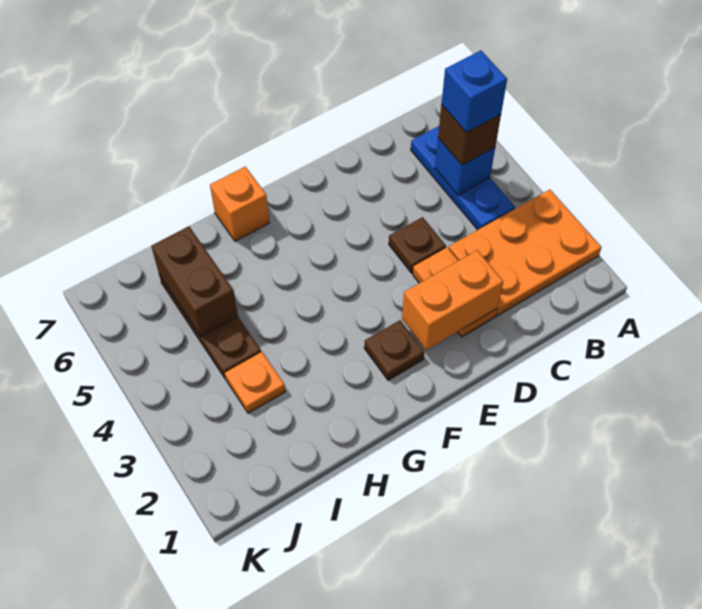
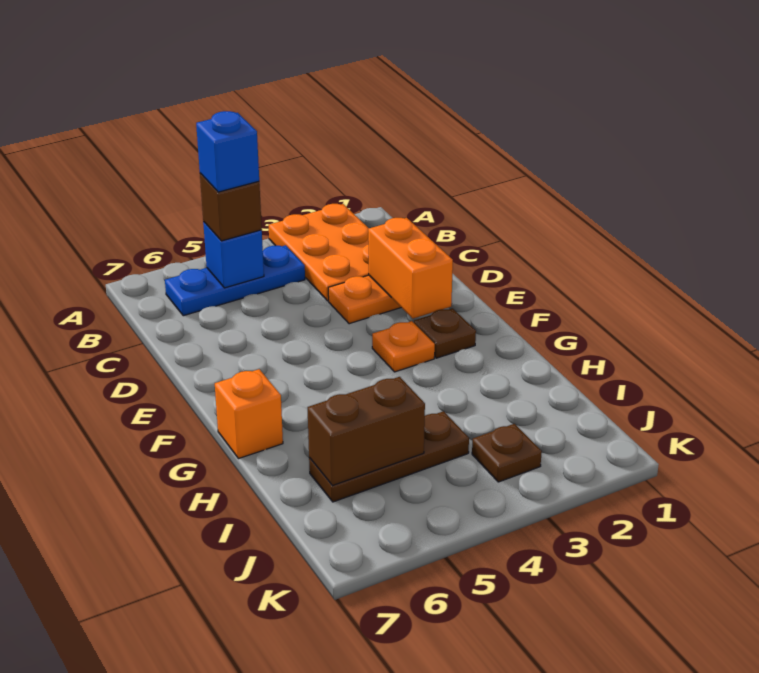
brown plate D4 level 1 -> brown plate J3 level 1
orange plate I3 level 1 -> orange plate F3 level 1

